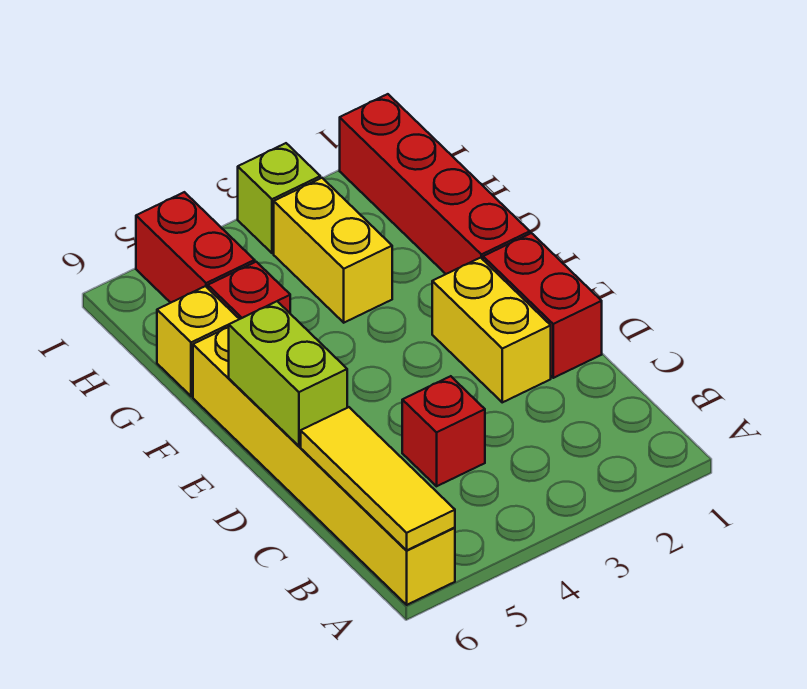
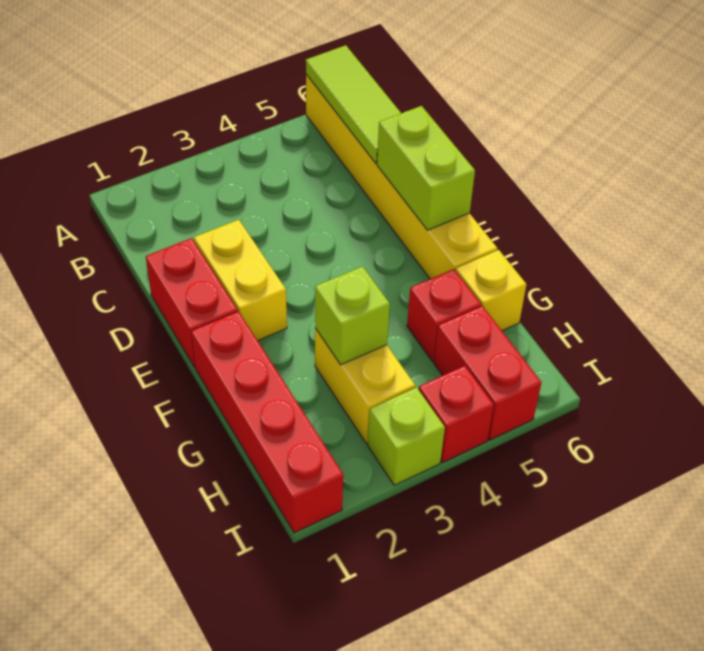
yellow tile A6:C6 level 2 -> lime tile A6:C6 level 2
red brick C4 level 1 -> red brick I4 level 1
none -> lime brick G3 level 2

